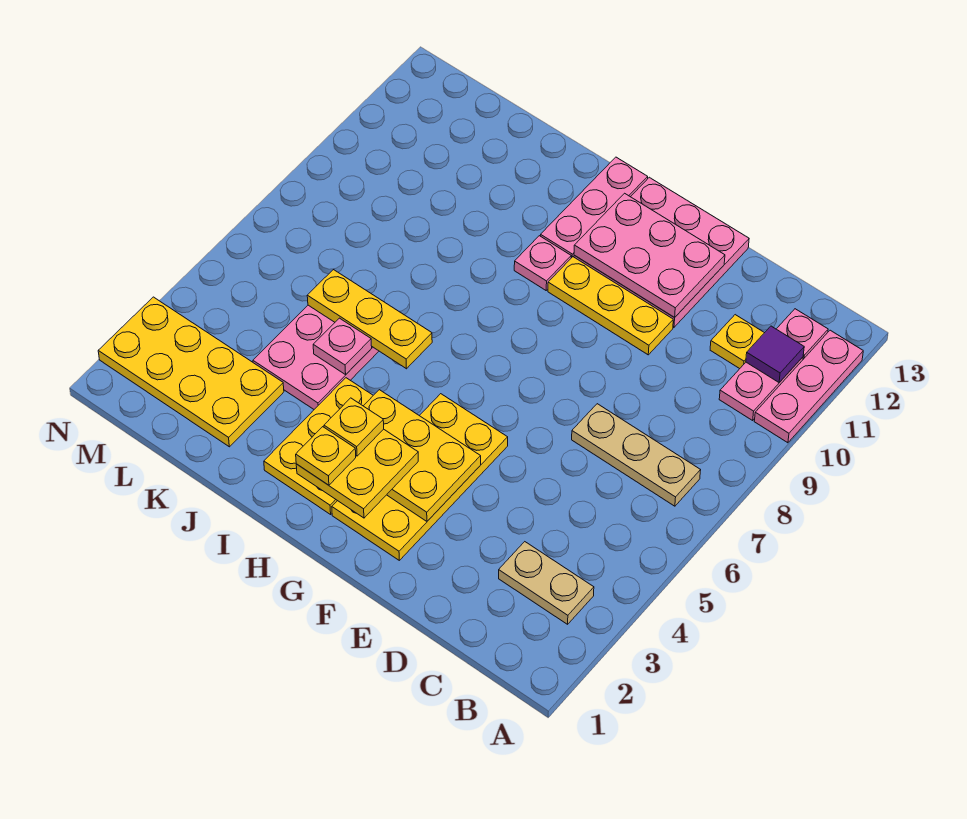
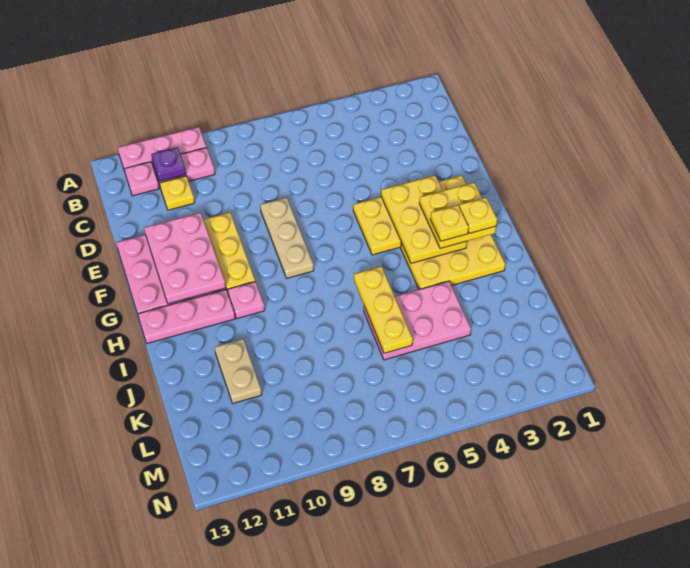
tan plate B3:C3 level 1 -> tan plate J11:K11 level 1
tan plate B7:D7 level 1 -> tan plate E8:G8 level 1
purple tile B11 level 2 -> purple plate B11 level 2
pink plate J5 level 2 -> none
yellow plate K2:N3 level 1 -> none

